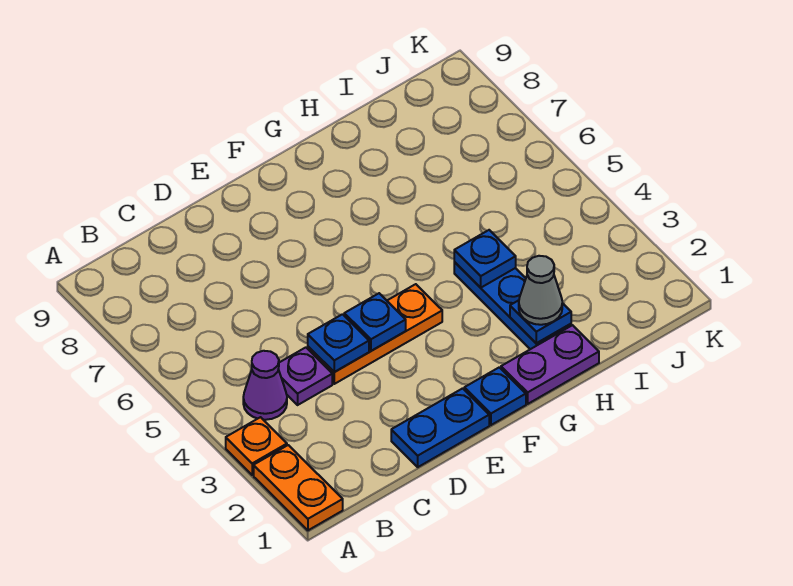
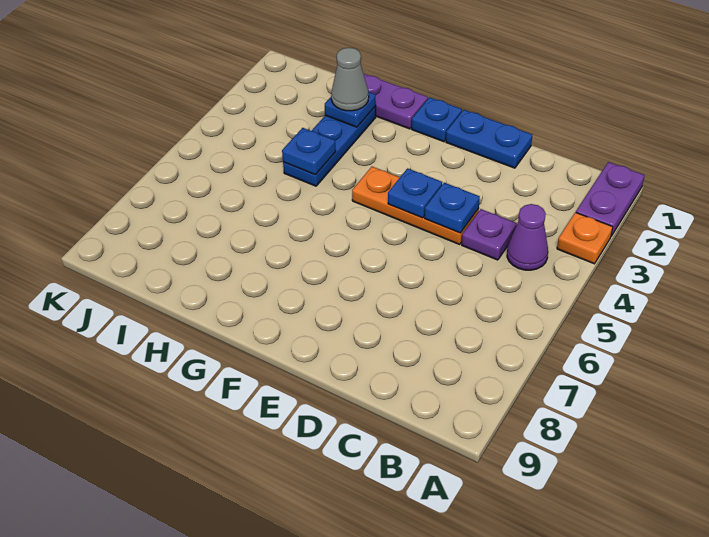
orange plate A1:A2 level 1 -> purple plate A1:A2 level 1

